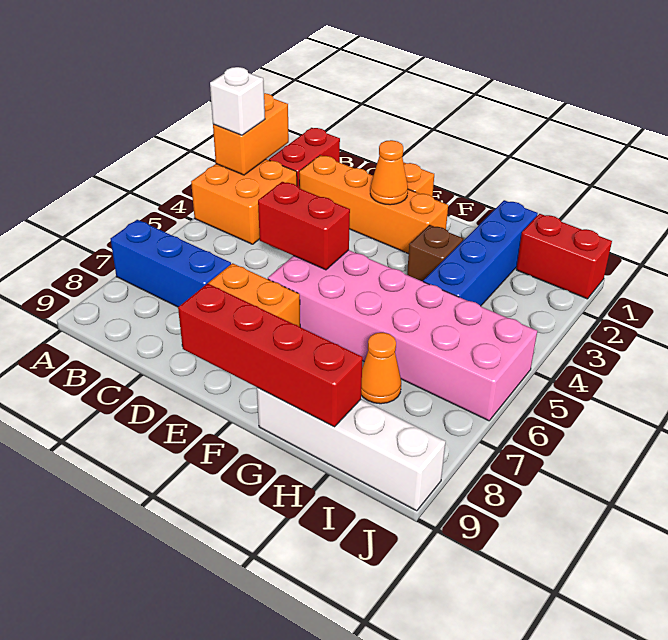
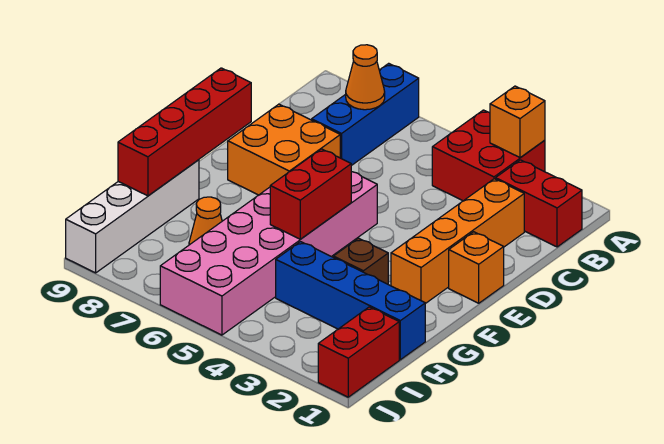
orange brick A2:A3 level 2 -> orange brick A3 level 2
orange brick A3:B4 level 1 -> red brick A3:B4 level 1
white brick A3 level 3 -> none
red brick D5:E5 level 2 -> red brick F5:G5 level 2
orange cone E2 level 2 -> orange cone B7 level 2

